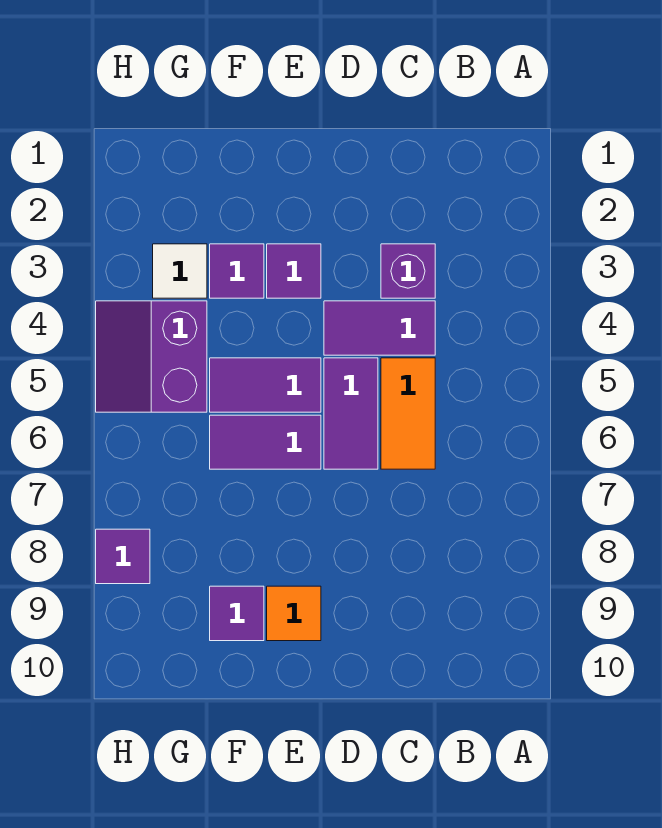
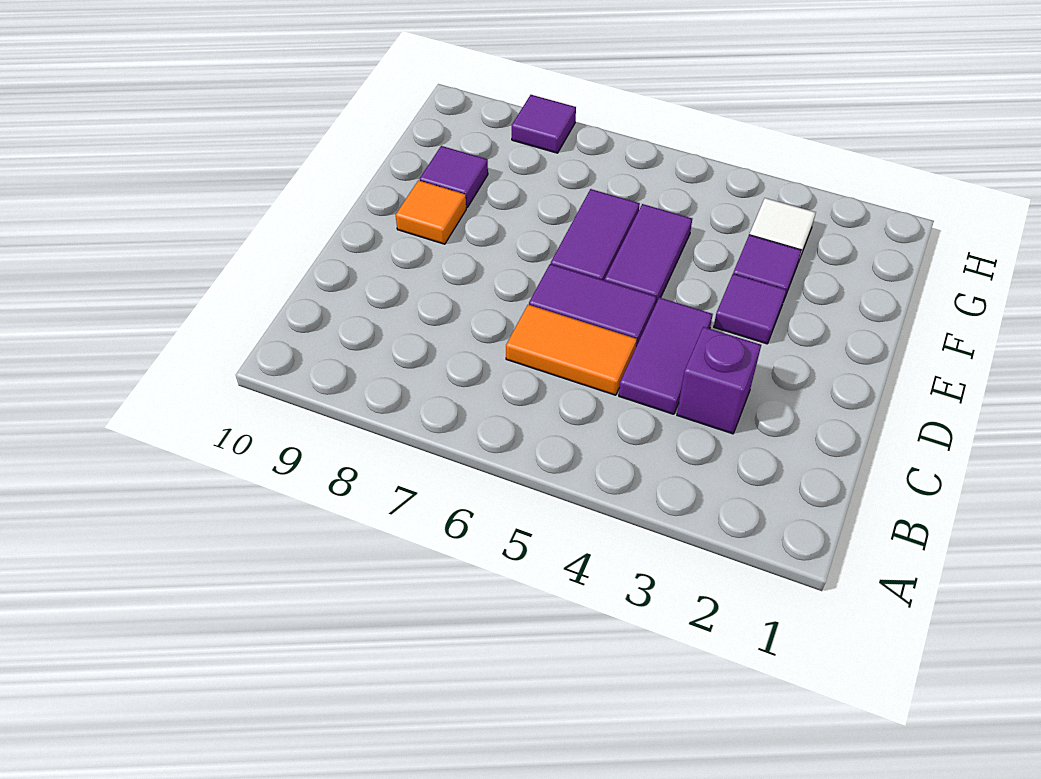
purple slope G4:H5 level 1 top G -> none

